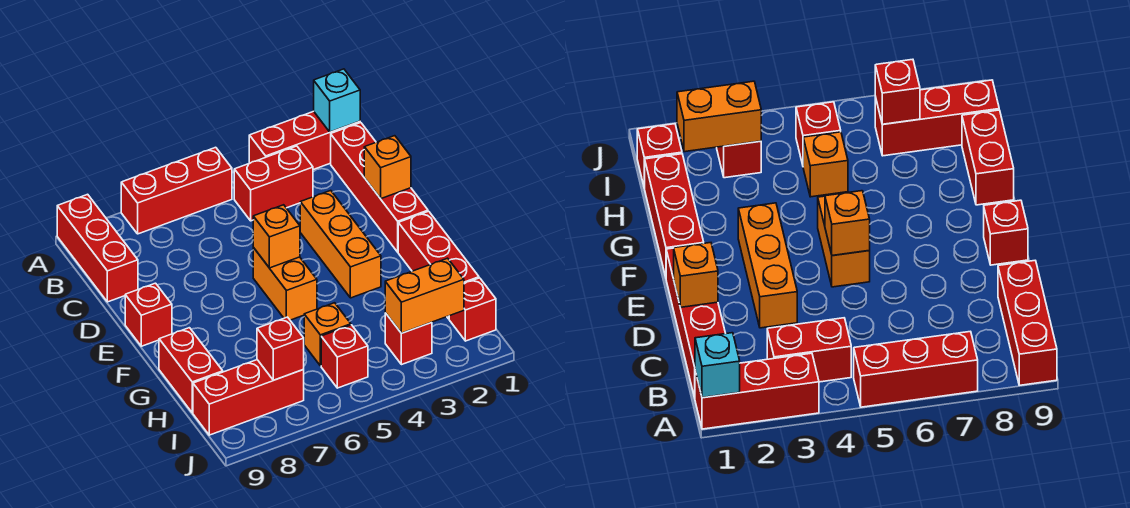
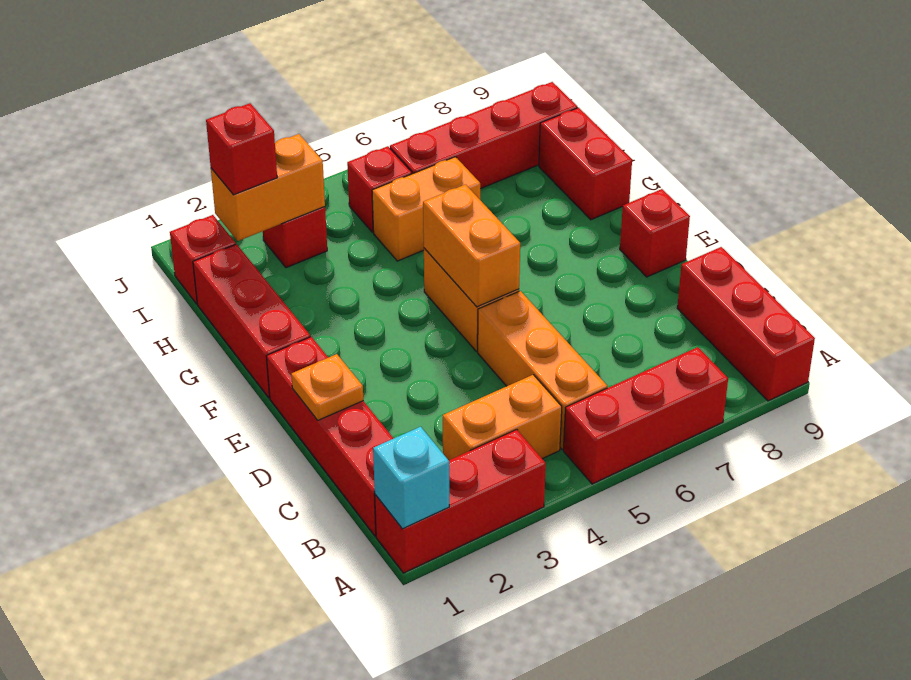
red brick B3:B4 level 1 -> orange brick B3:B4 level 1
orange brick D1 level 2 -> orange plate D1 level 2
orange brick D3:F3 level 1 -> orange brick B5:D5 level 1
orange brick E5 level 2 -> orange brick E5:F5 level 2
orange brick H5 level 1 -> orange brick H5:H6 level 1
red brick I7:I9 level 1 -> red brick I6:I9 level 1
red brick I7 level 2 -> red brick I2 level 3

